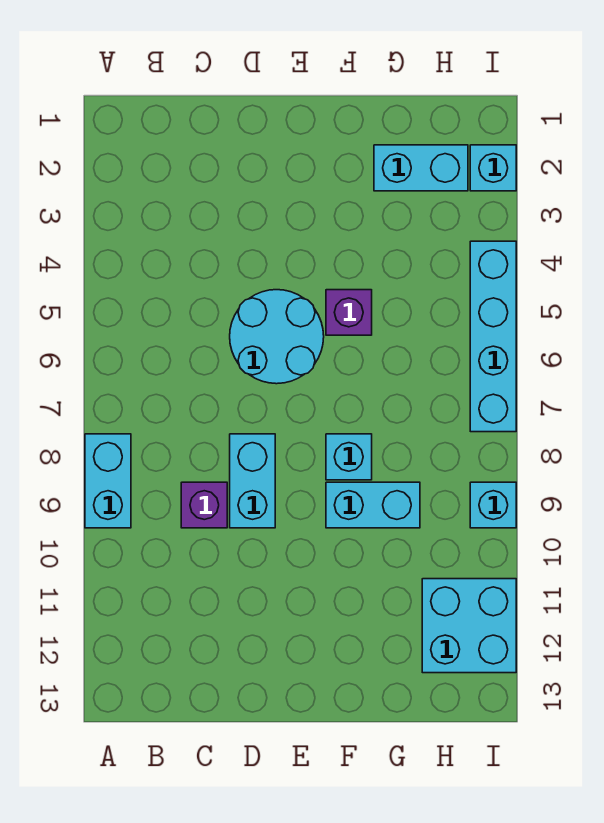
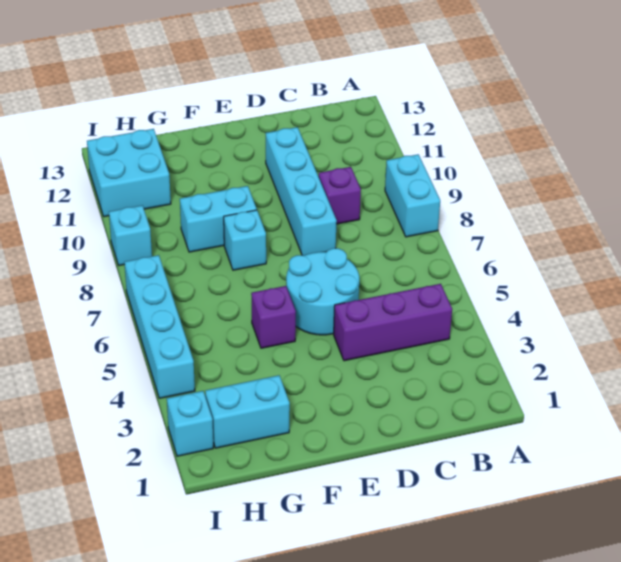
none -> purple brick B4:D4 level 1
cyan brick D8:D9 level 1 -> cyan brick D8:D11 level 1

